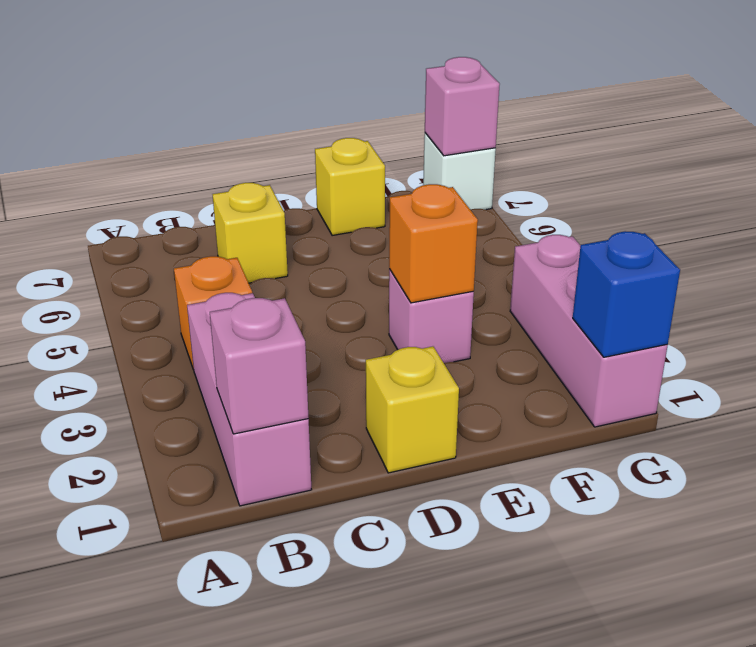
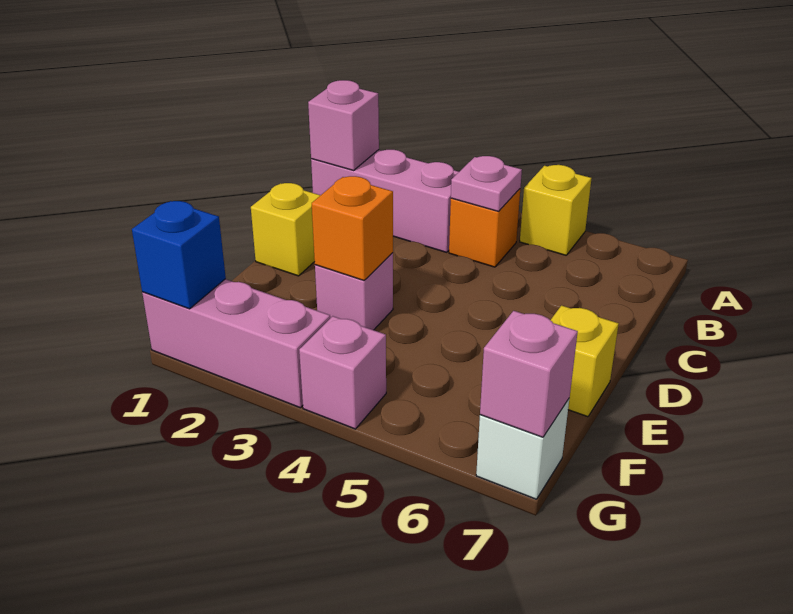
none -> pink plate B4 level 2
yellow brick C6 level 1 -> yellow brick A5 level 1
none -> pink brick G4 level 1

